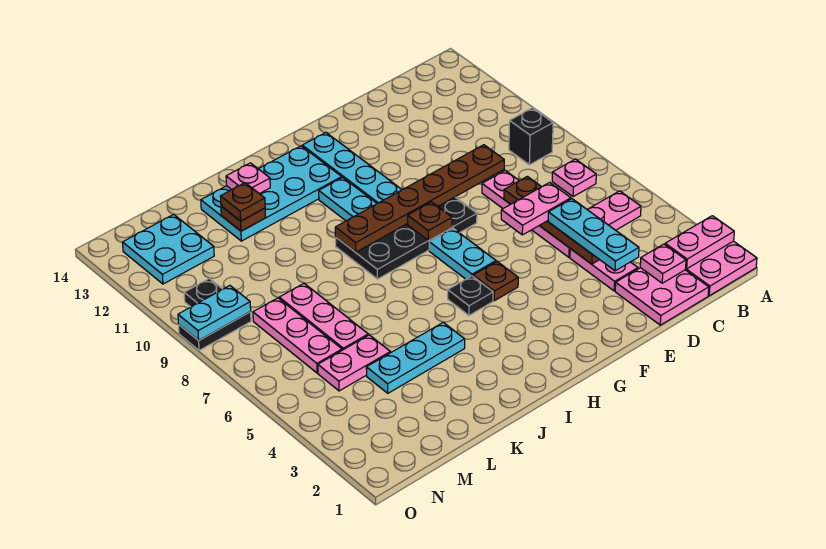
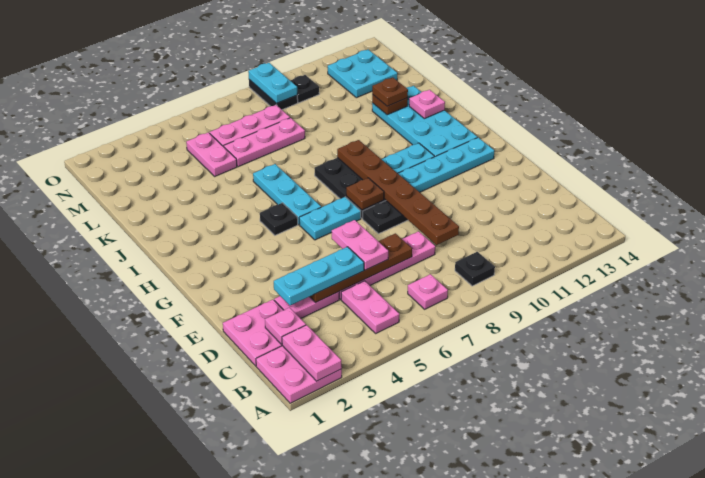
black brick B9 level 1 -> black plate B9 level 1
brown plate G5 level 1 -> none
cyan plate J4:L4 level 1 -> cyan plate H6:J6 level 1

